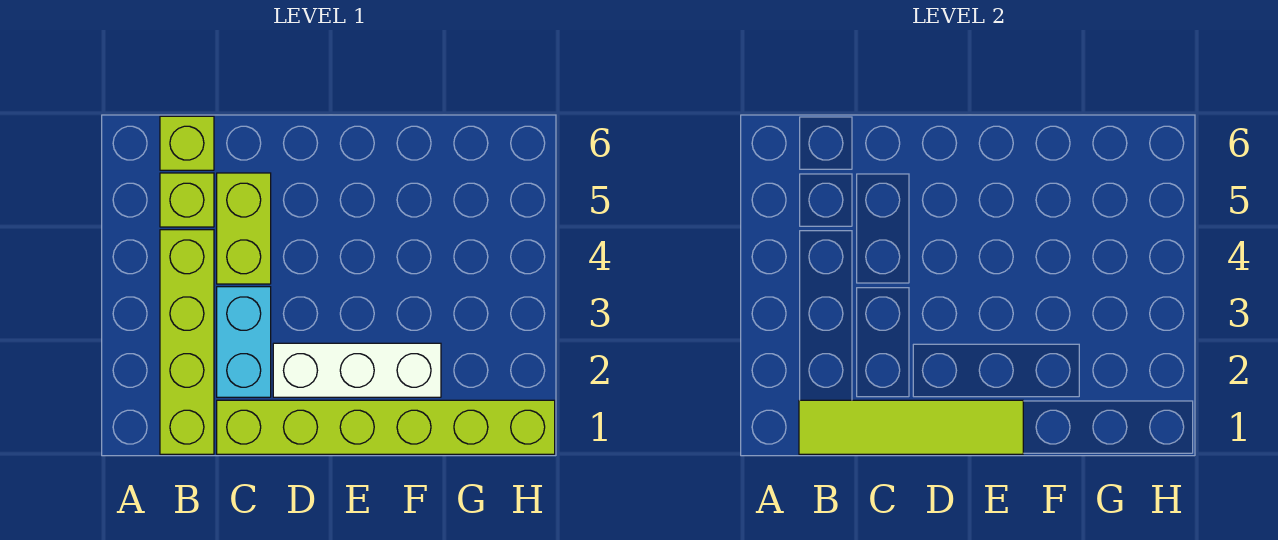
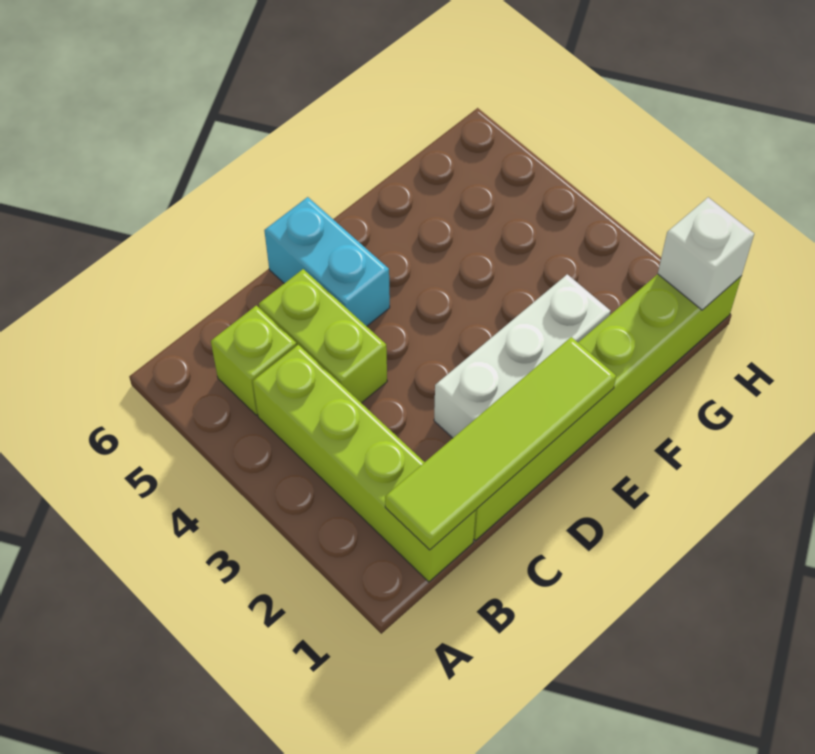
lime brick B6 level 1 -> none
cyan brick C2:C3 level 1 -> cyan brick D5:D6 level 1
none -> white brick H1 level 2

